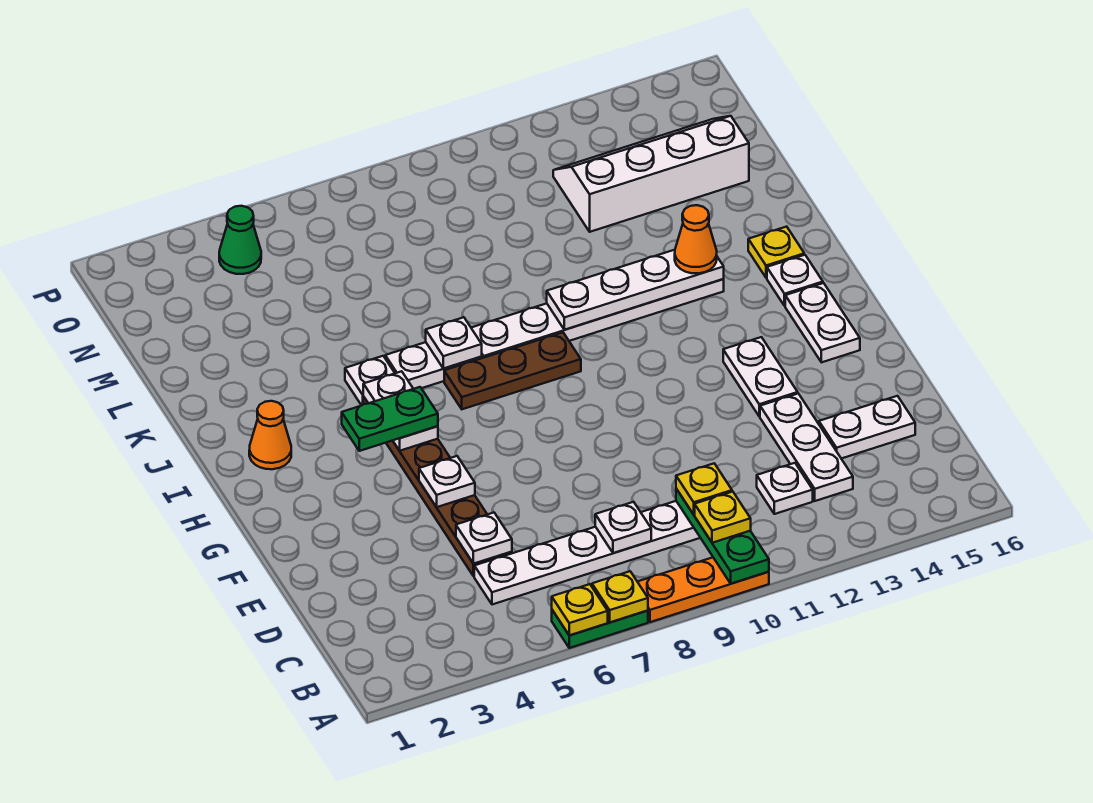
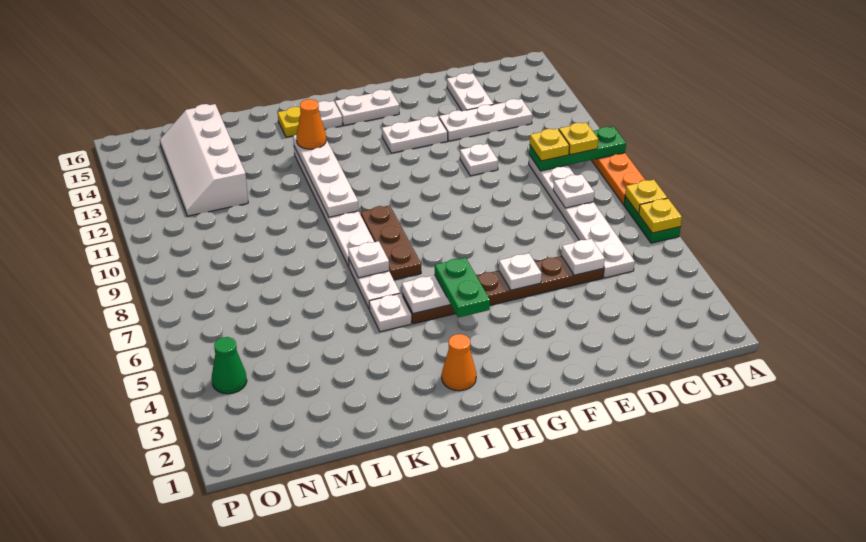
white plate C12 level 1 -> white plate E11 level 1

